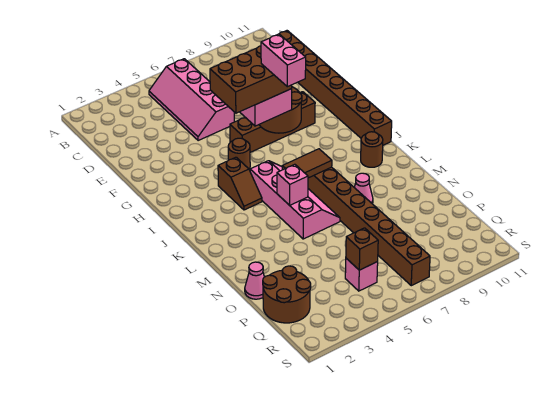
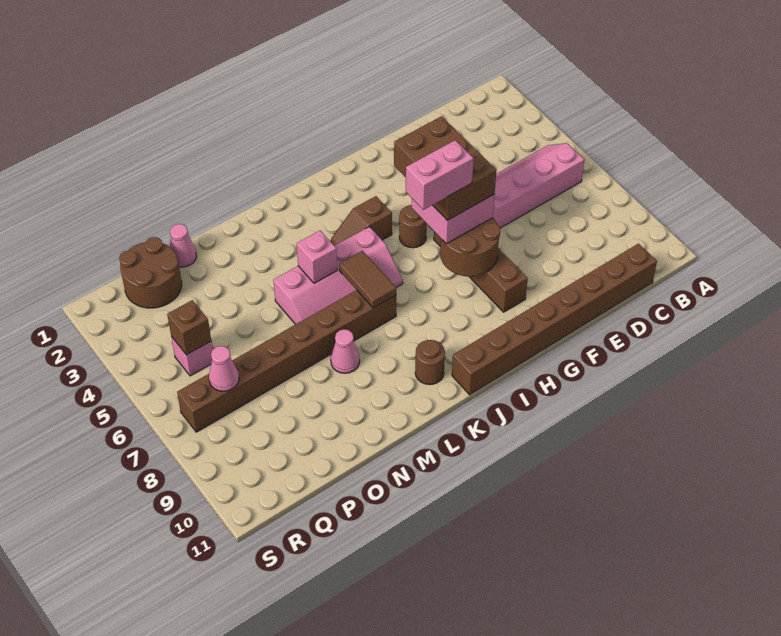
none -> pink cone Q7 level 2

